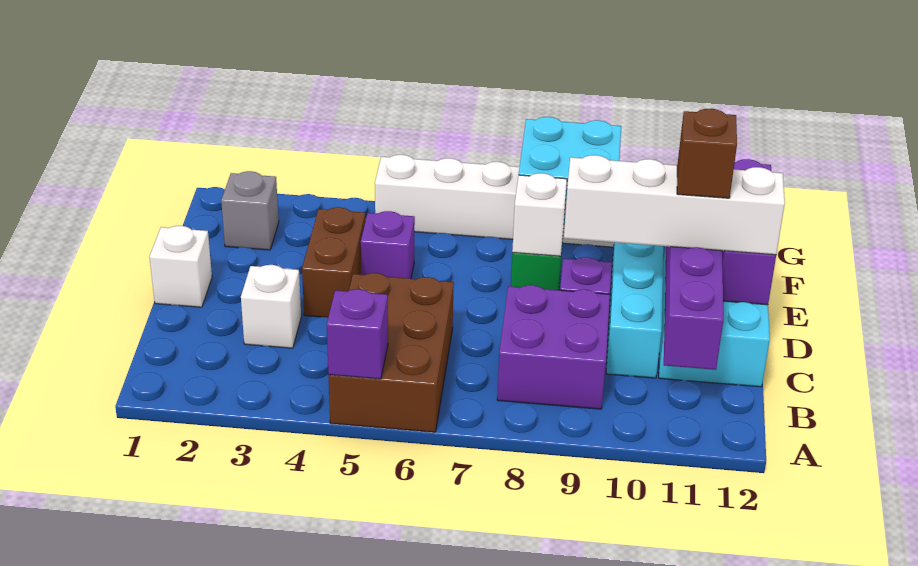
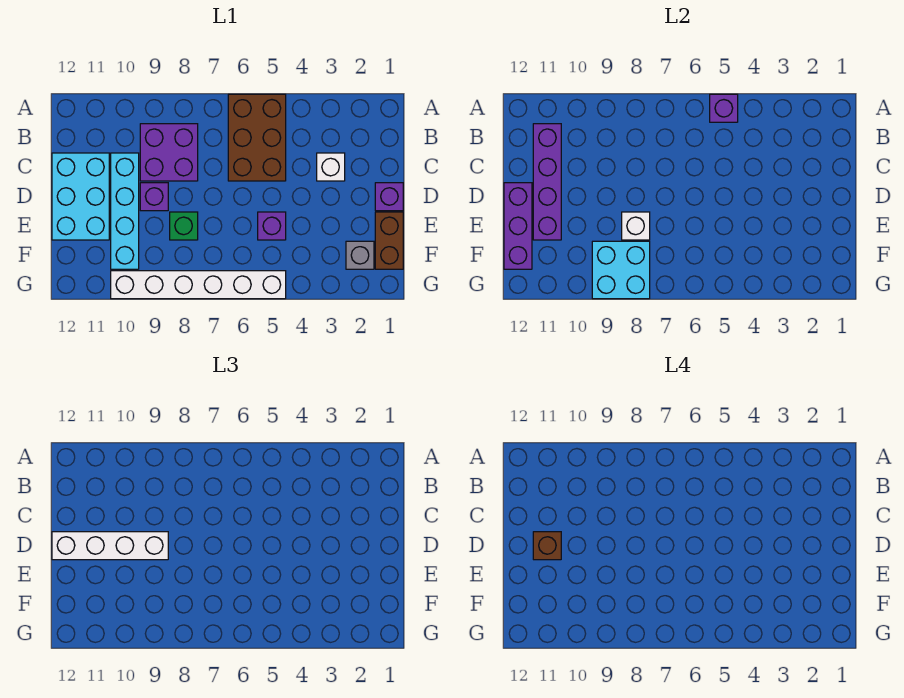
white brick D1 level 1 -> purple brick D1 level 1
brown brick D4:E4 level 1 -> brown brick E1:F1 level 1

